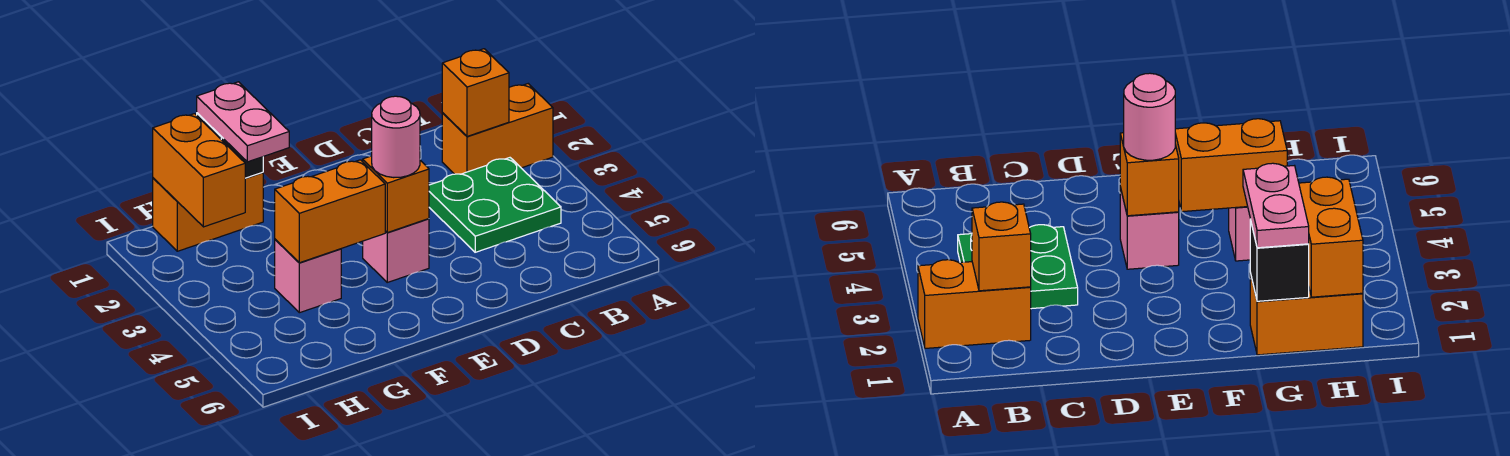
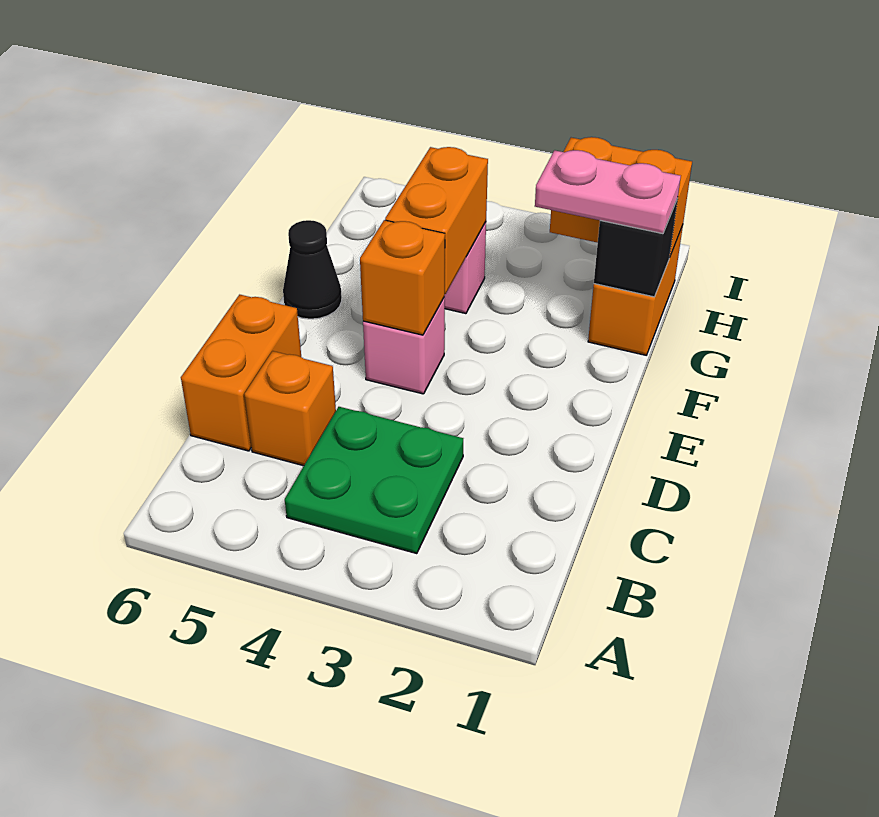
orange brick A2:B2 level 1 -> orange brick C6:D6 level 1
orange brick B2 level 2 -> orange brick C5 level 1
pink round brick E4 level 3 -> none
none -> black cone F6 level 1

